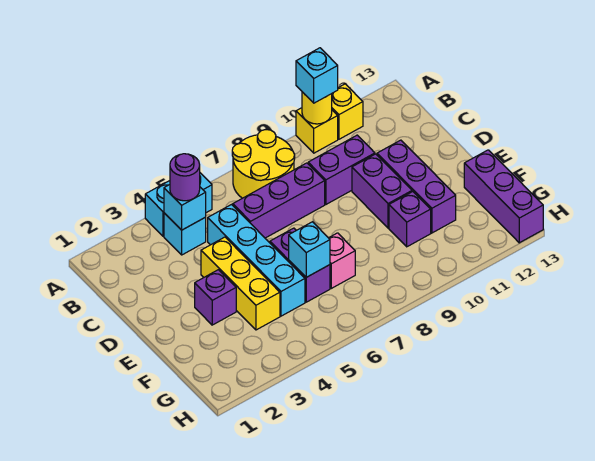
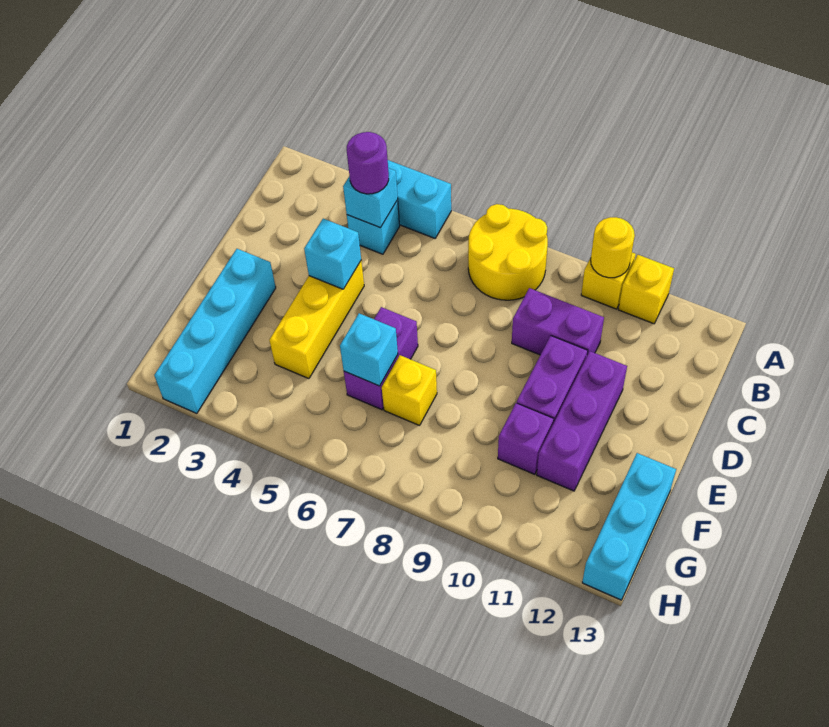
cyan brick A10 level 3 -> cyan brick D4 level 2
cyan brick C5:F5 level 1 -> cyan brick E2:H2 level 1
purple brick C6:C8 level 1 -> none
purple brick E3 level 1 -> none
pink brick F7 level 1 -> yellow brick F7 level 1
purple brick F13:H13 level 1 -> cyan brick F13:H13 level 1

